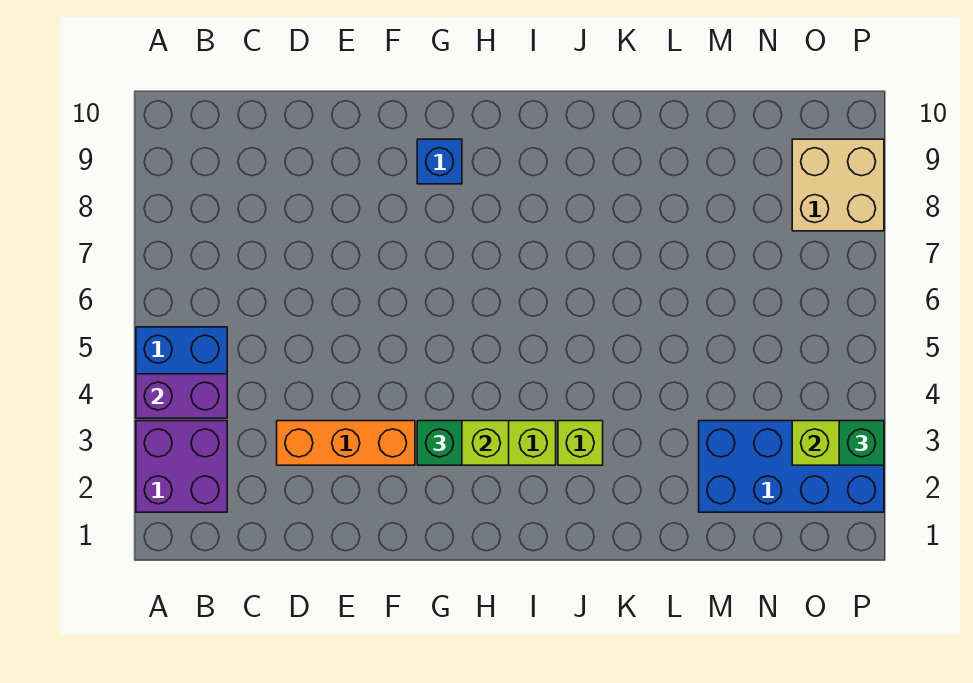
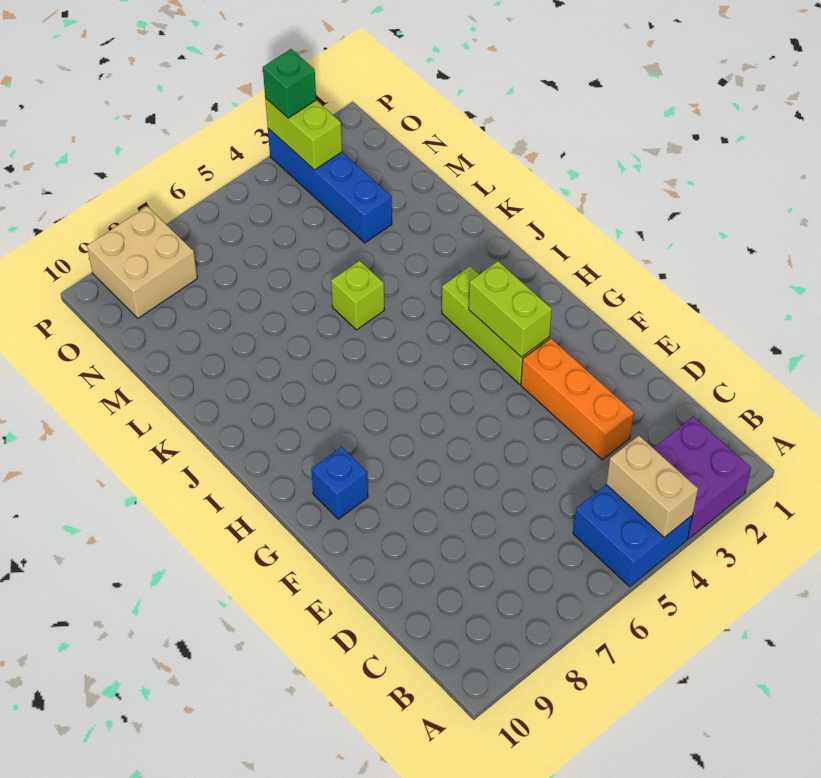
purple brick A4:B4 level 2 -> tan brick A4:B4 level 2
green brick G3 level 3 -> none
lime brick J3 level 1 -> lime brick K5 level 1
blue brick M2:P3 level 1 -> blue brick M3:P3 level 1

